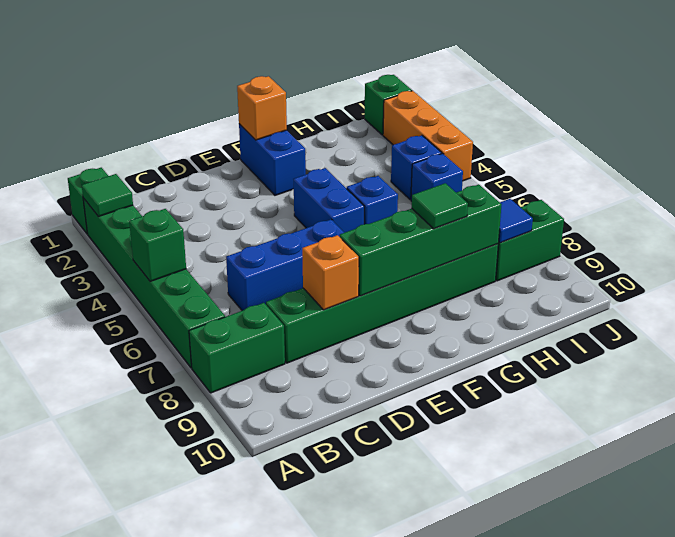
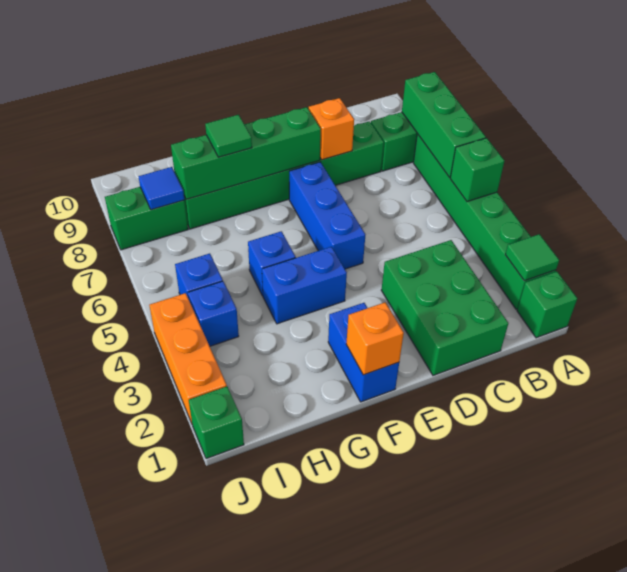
none -> green brick A6:A8 level 2
none -> green brick C1:D3 level 1
blue brick C6:E6 level 1 -> blue brick E5:E7 level 1
blue brick F4:F5 level 1 -> blue brick F4:G4 level 1

